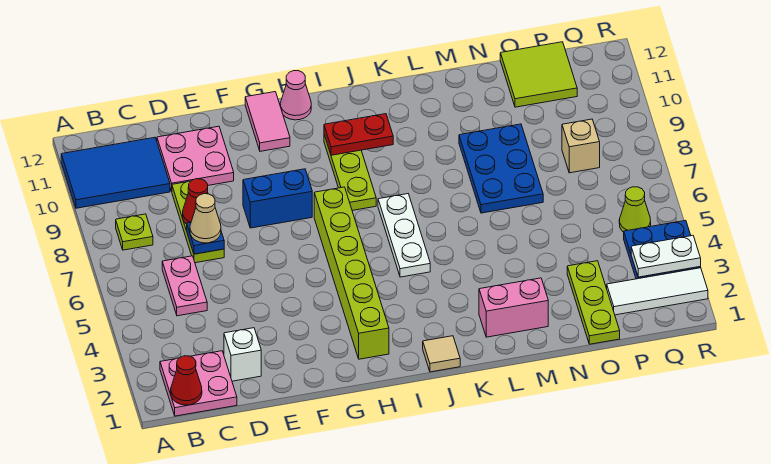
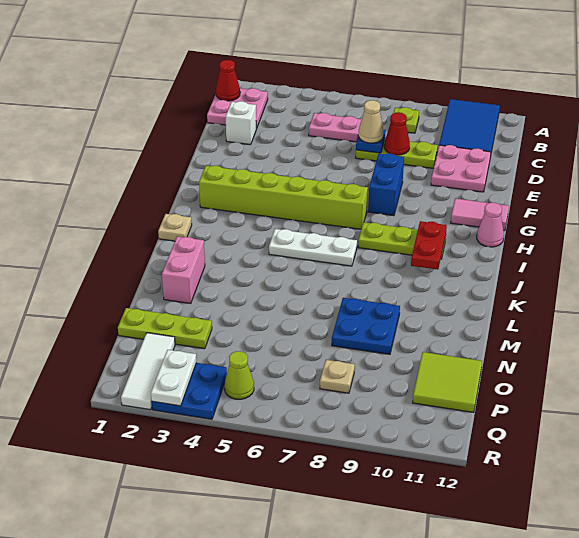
tan tile J1 level 1 -> tan plate J1 level 1
blue plate M7:N9 level 1 -> blue plate M8:N9 level 1
tan brick P8 level 1 -> tan plate P8 level 1

